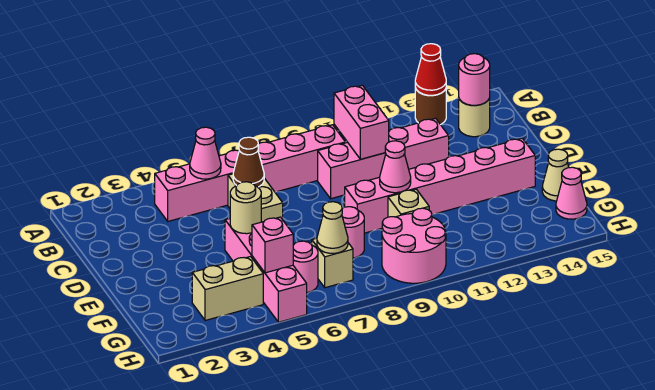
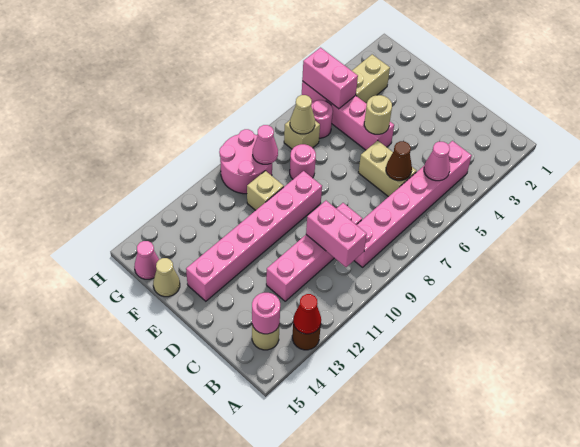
pink cone E10 level 2 -> pink cone G9 level 2
pink brick G5 level 2 -> pink brick G5:H5 level 2

